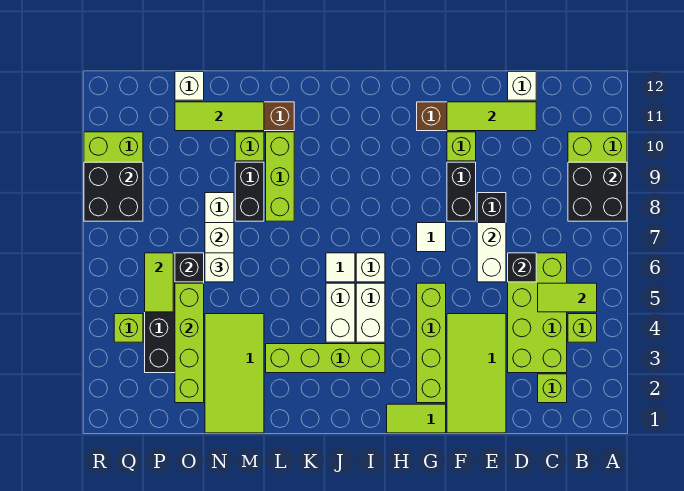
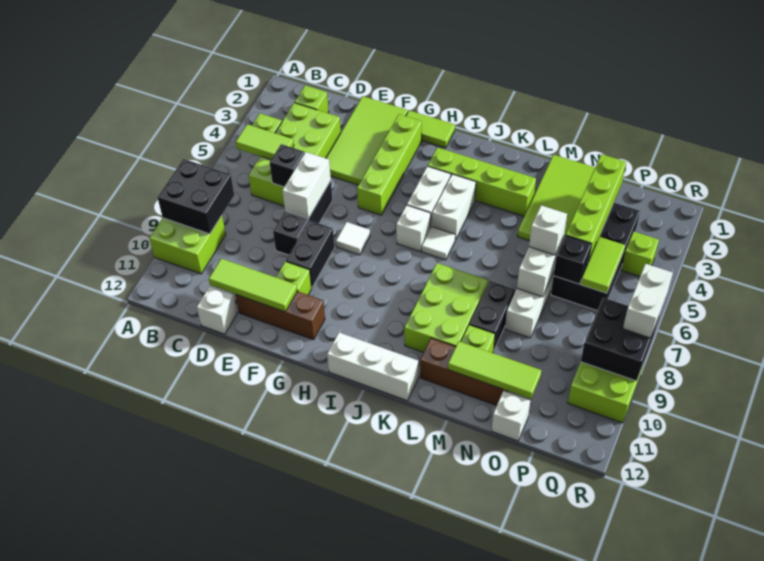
none -> white brick I12:K12 level 1
lime brick L8:L10 level 1 -> lime brick K8:L10 level 1
none -> white brick R7:R8 level 3

